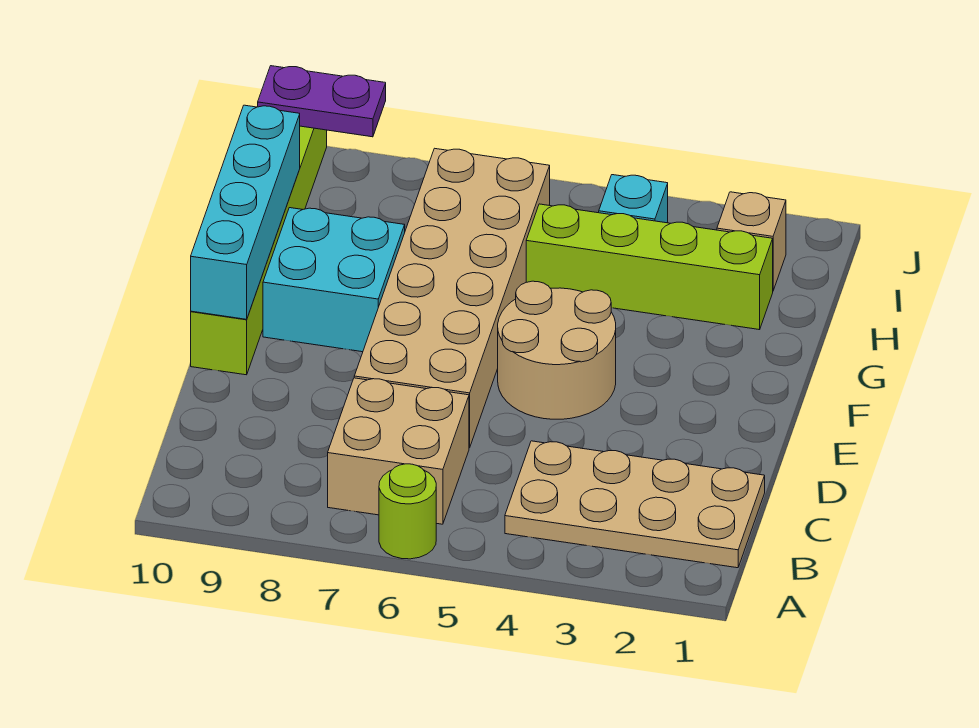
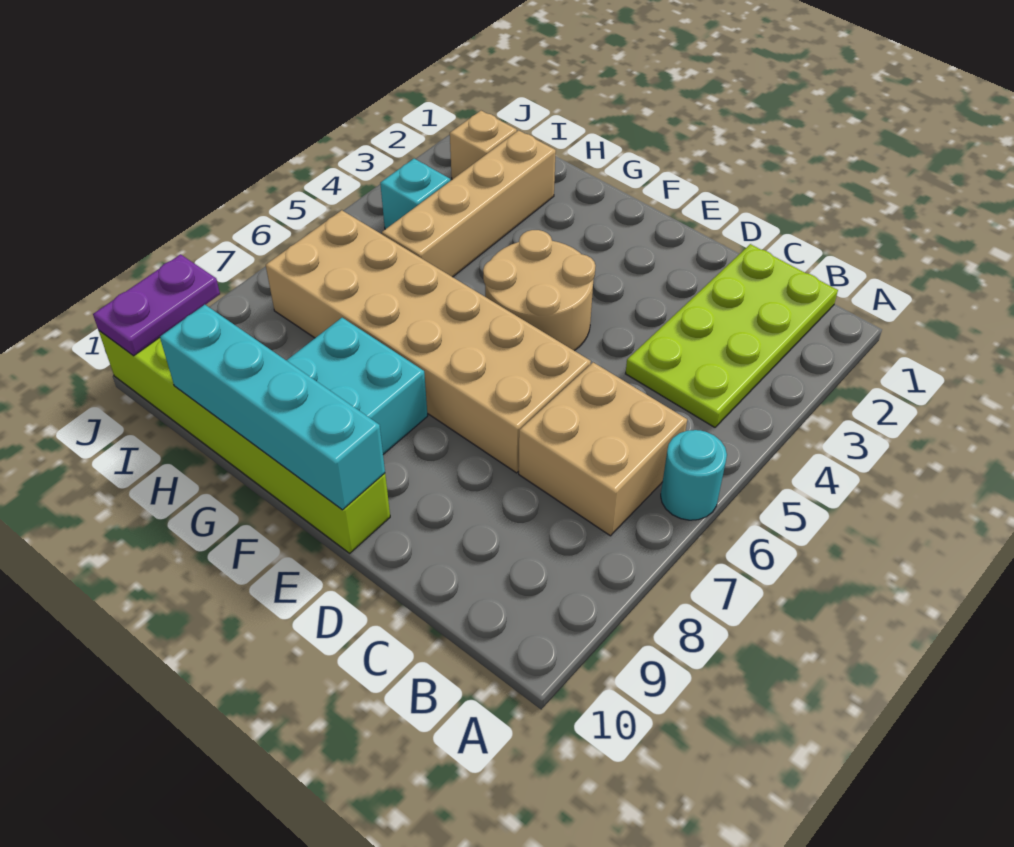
lime round brick A6 level 1 -> cyan round brick A6 level 1
tan plate B1:C4 level 1 -> lime plate B1:C4 level 1
lime brick H2:H5 level 1 -> tan brick H2:H5 level 1

